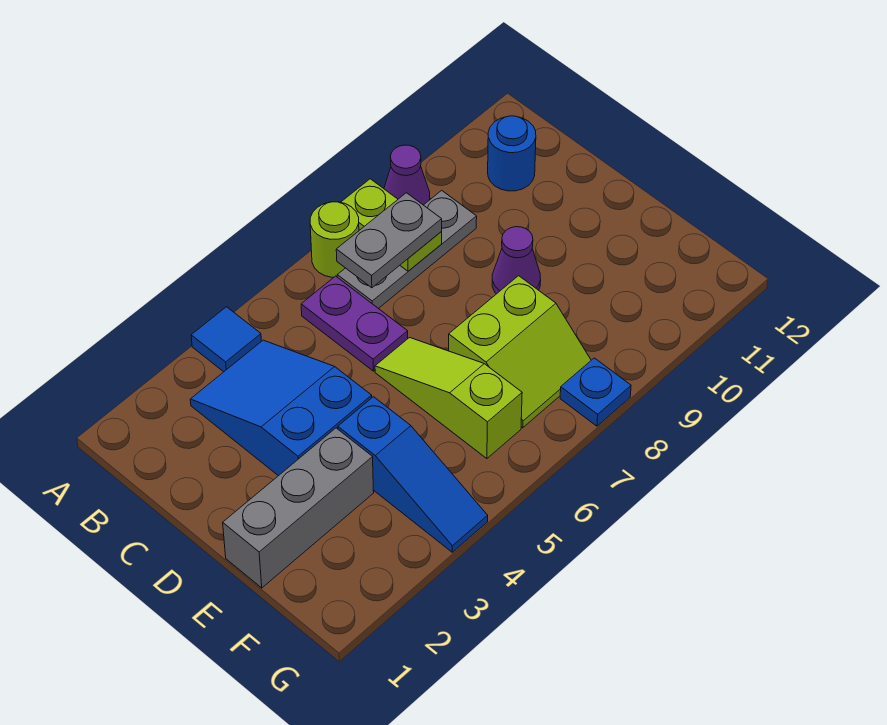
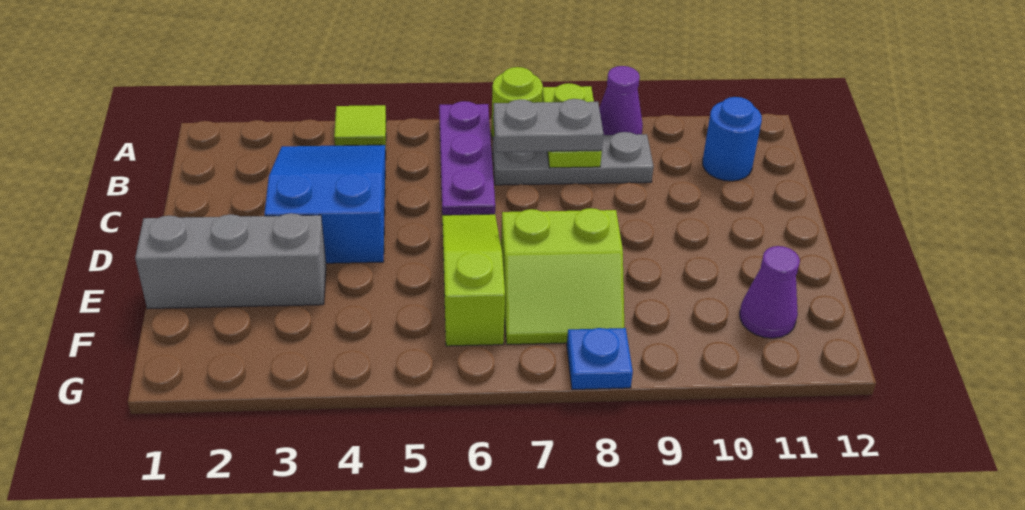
blue tile A4 level 1 -> lime tile A4 level 1
purple plate B6:C6 level 1 -> purple plate A6:C6 level 1
purple cone D9 level 1 -> purple cone F11 level 1
blue slope E4:G4 level 1 top E -> none

